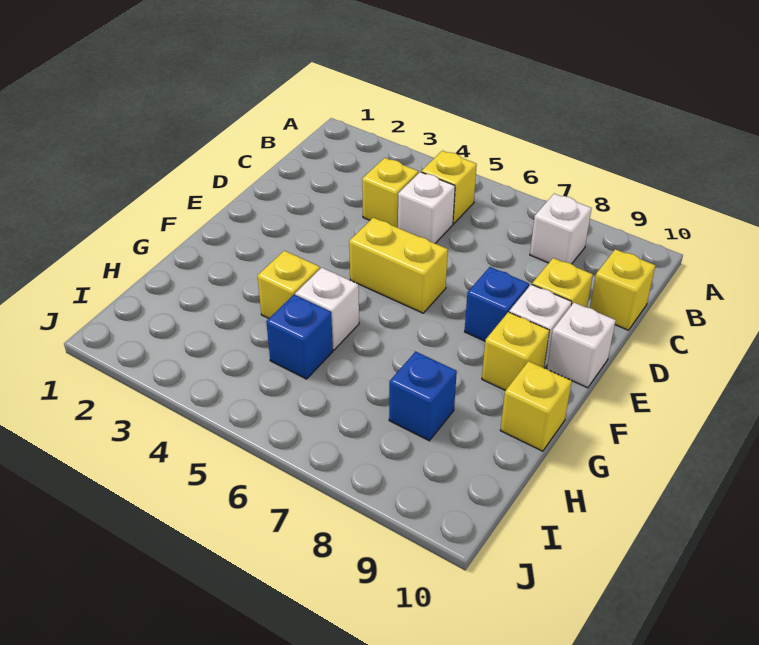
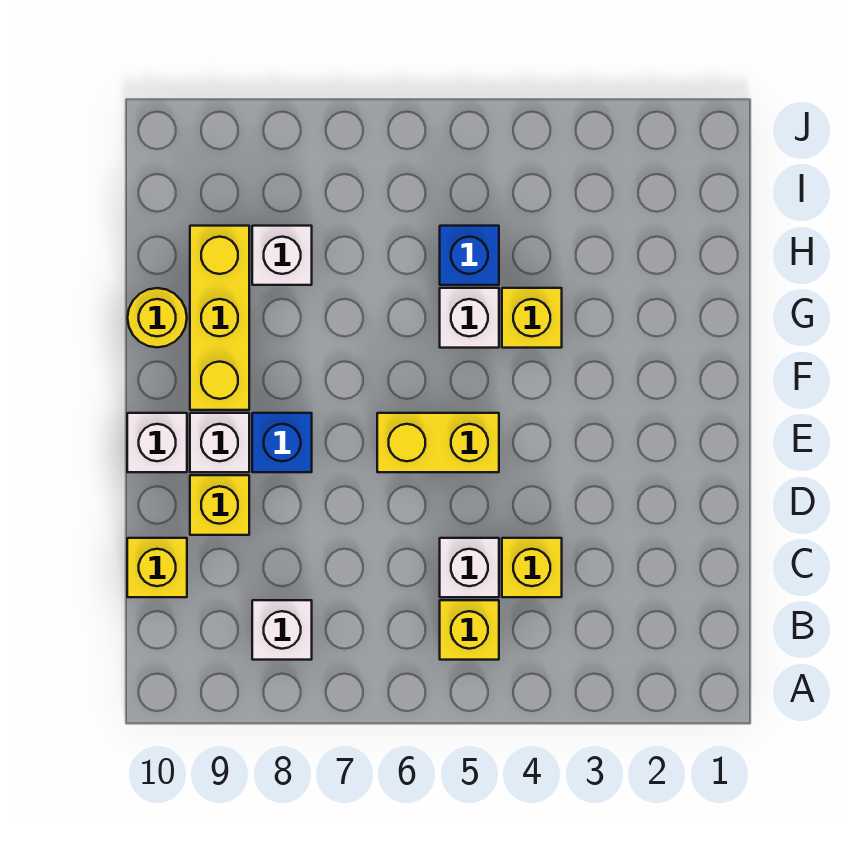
yellow brick F9 level 1 -> yellow brick F9:H9 level 1
yellow brick G10 level 1 -> yellow round brick G10 level 1
blue brick H8 level 1 -> white brick H8 level 1

